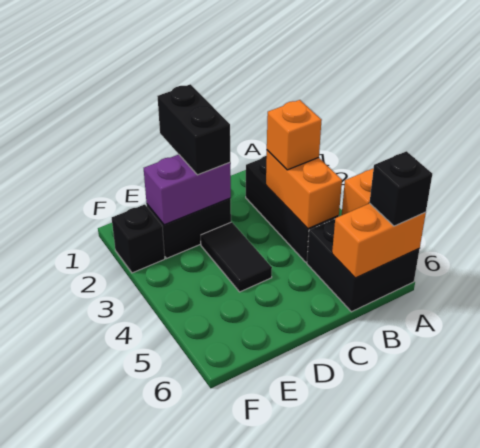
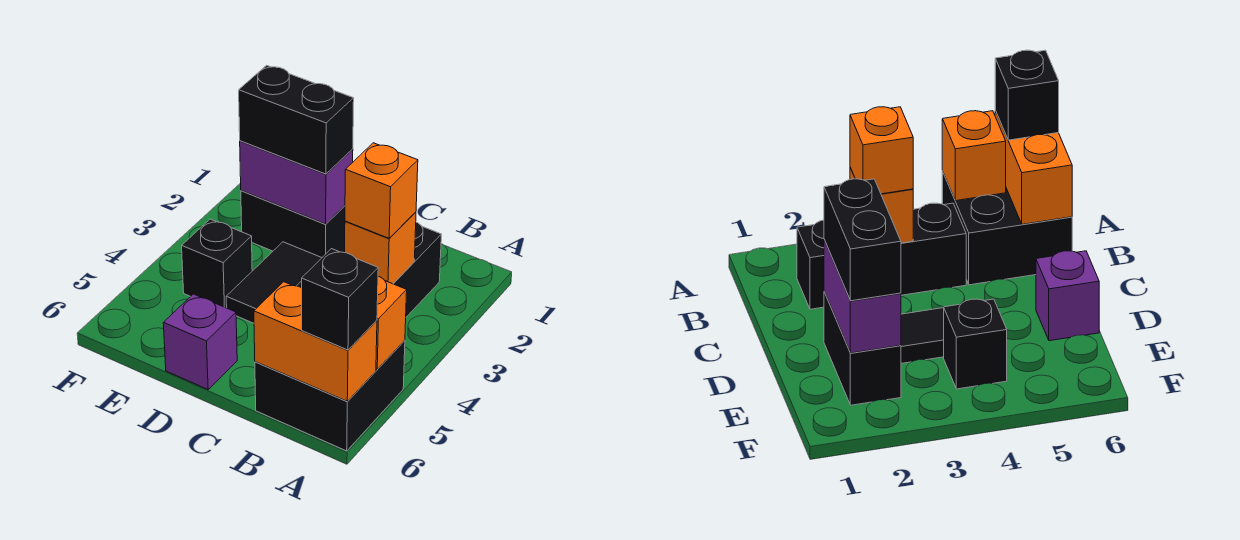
orange brick B3:B4 level 2 -> orange brick B3 level 2
black brick D1:D2 level 3 -> black brick D2:E2 level 3
none -> purple brick D6 level 1
black brick F2 level 1 -> black brick E4 level 1

